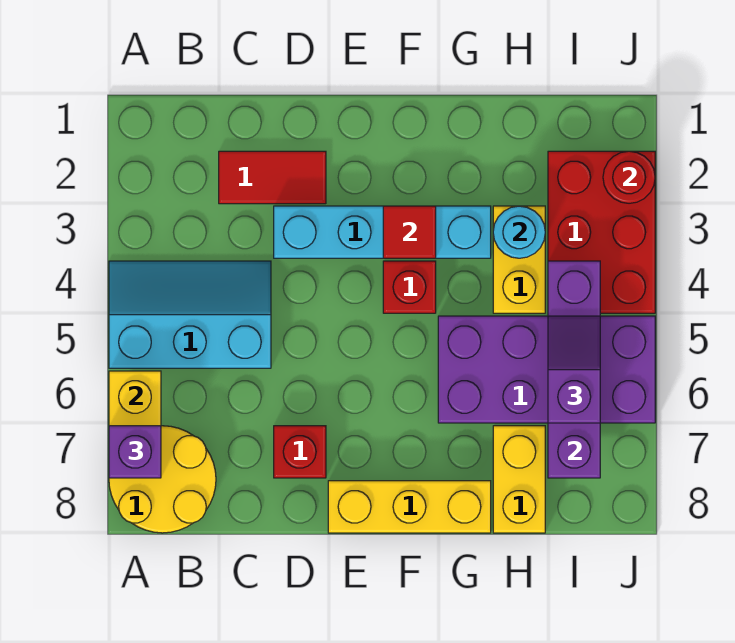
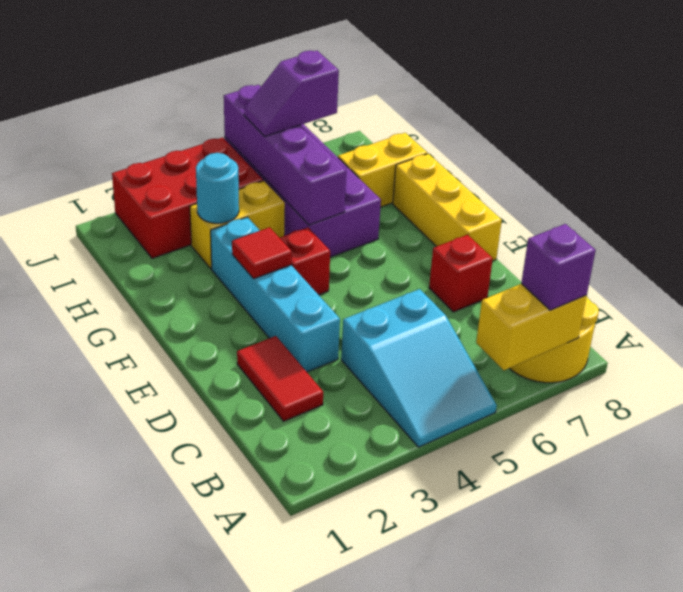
cyan slope A4:C5 level 1 top 5 -> cyan slope A4:C5 level 1 top C
purple brick I4:I7 level 2 -> purple brick G5:J5 level 2
red round brick J2 level 2 -> none

